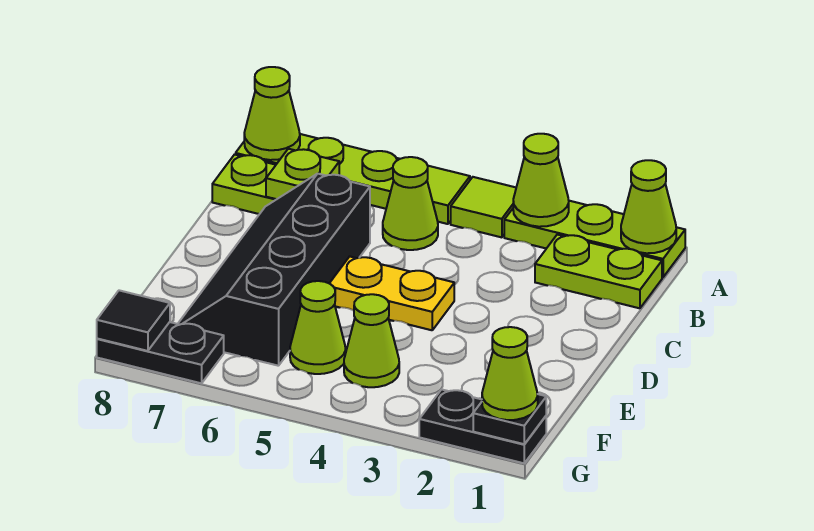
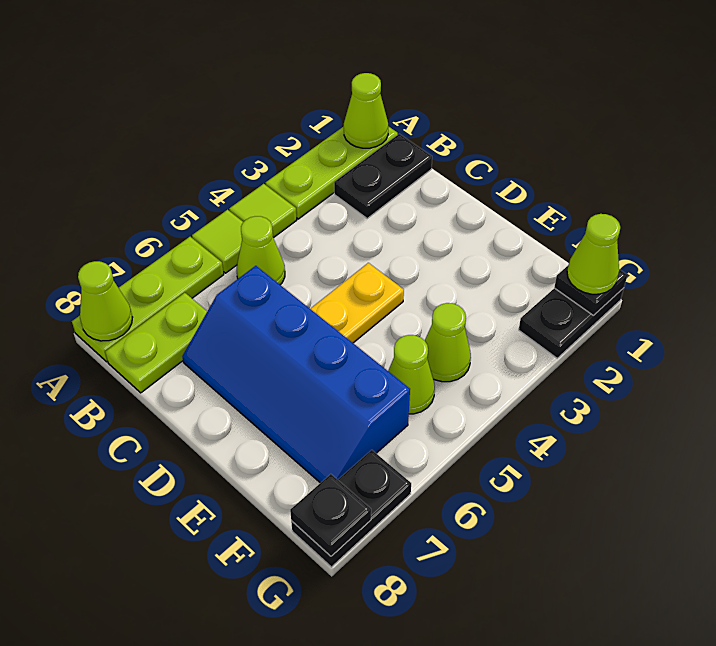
lime cone A3 level 2 -> none
lime plate B1:B2 level 1 -> black plate B1:B2 level 1
lime plate B7 level 2 -> none
black slope C6:F7 level 1 top 6 -> blue slope C6:F7 level 1 top 6
black tile G8 level 2 -> black plate G8 level 2

